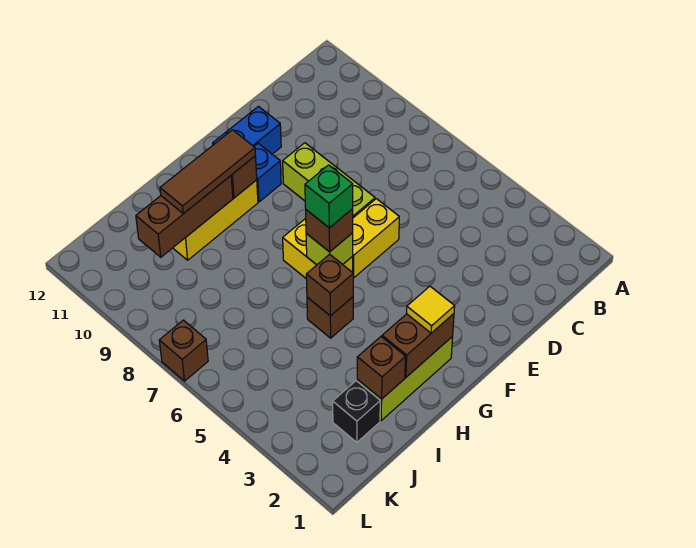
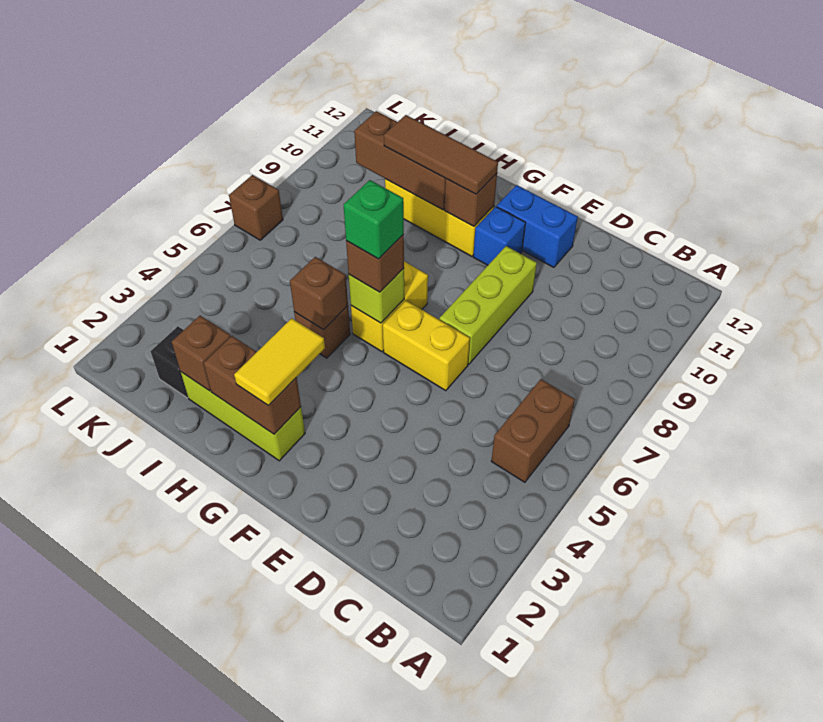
none -> brown brick B5:B6 level 1
yellow tile G2 level 3 -> yellow tile G2:G3 level 3

